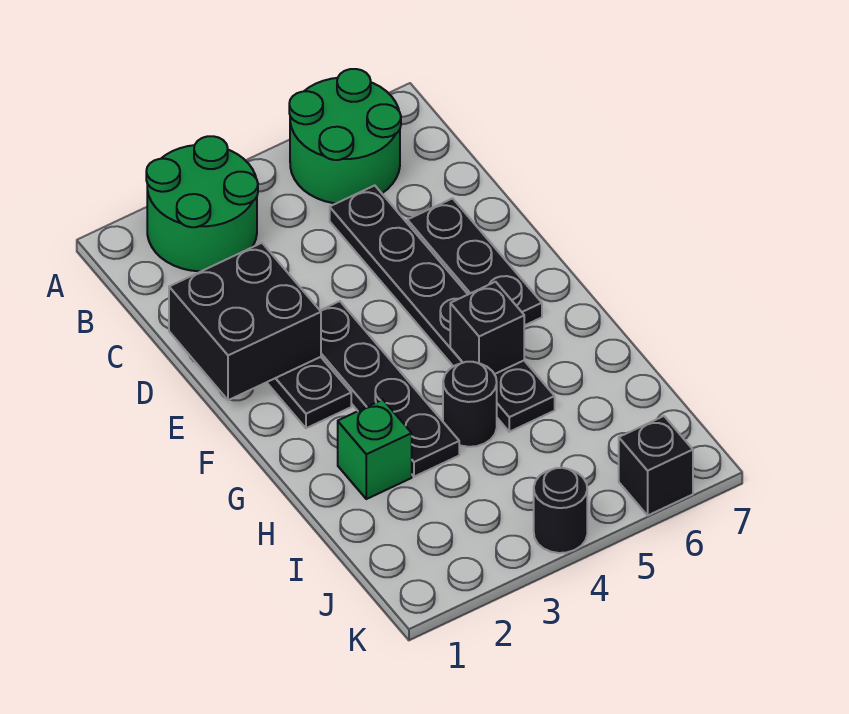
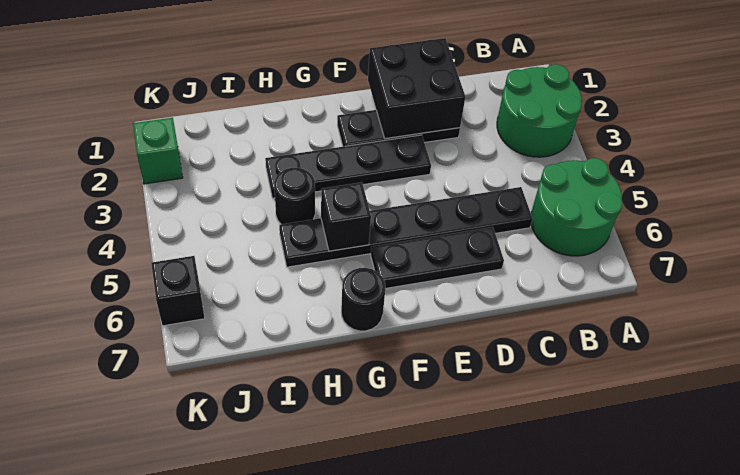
green brick H2 level 1 -> green brick K2 level 1
black round brick K4 level 1 -> black round brick G7 level 1

